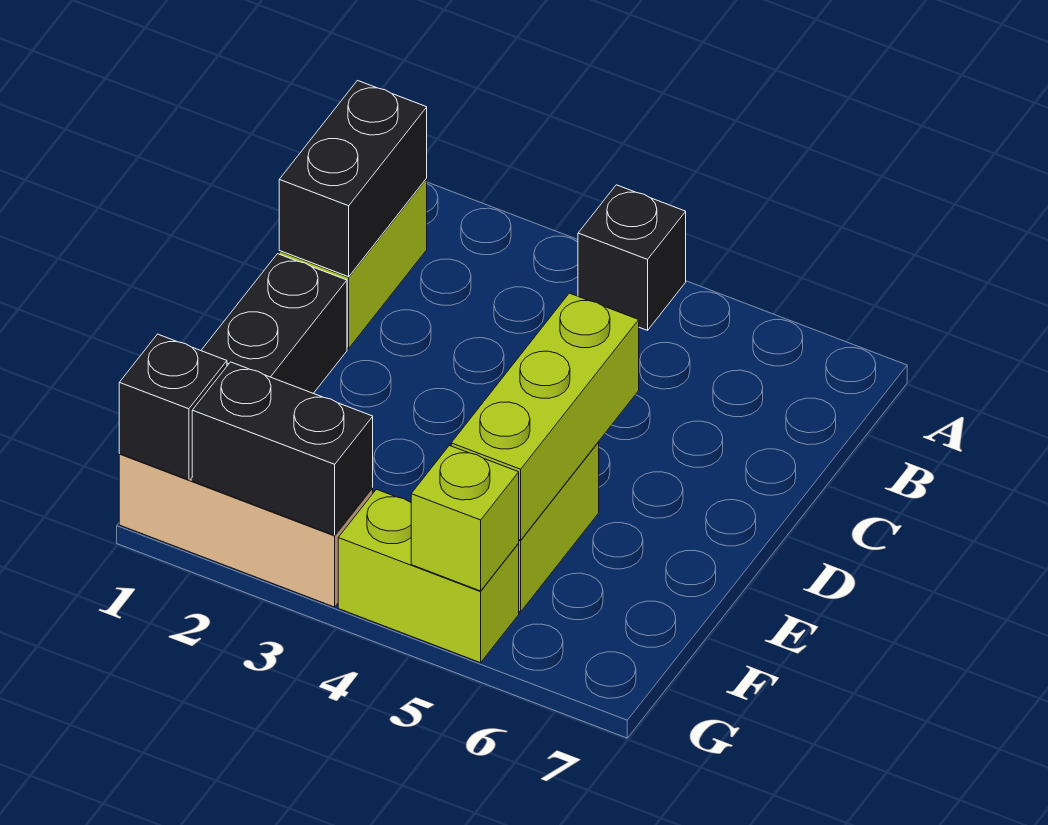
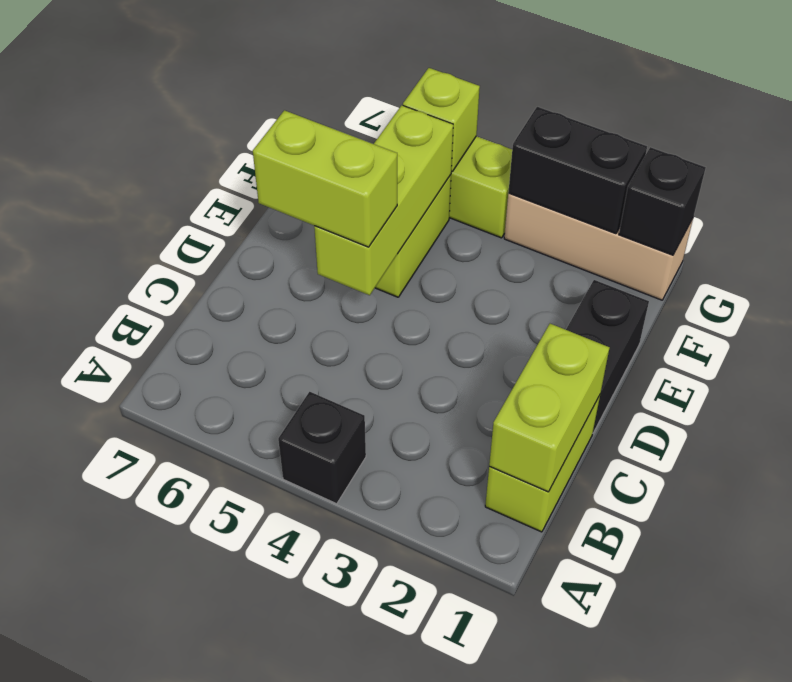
black brick B1:C1 level 2 -> lime brick B1:C1 level 2
none -> lime brick D5:D6 level 3

